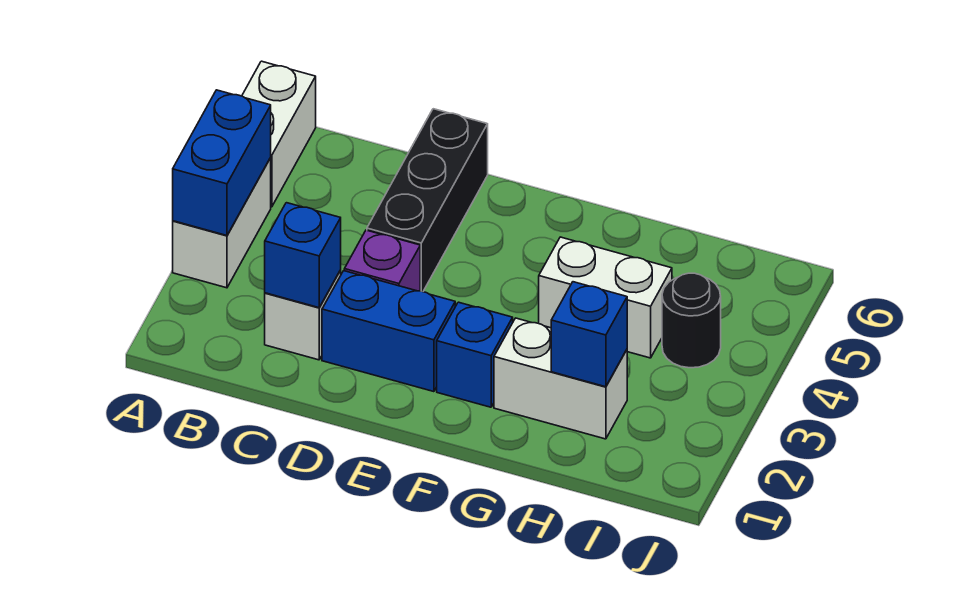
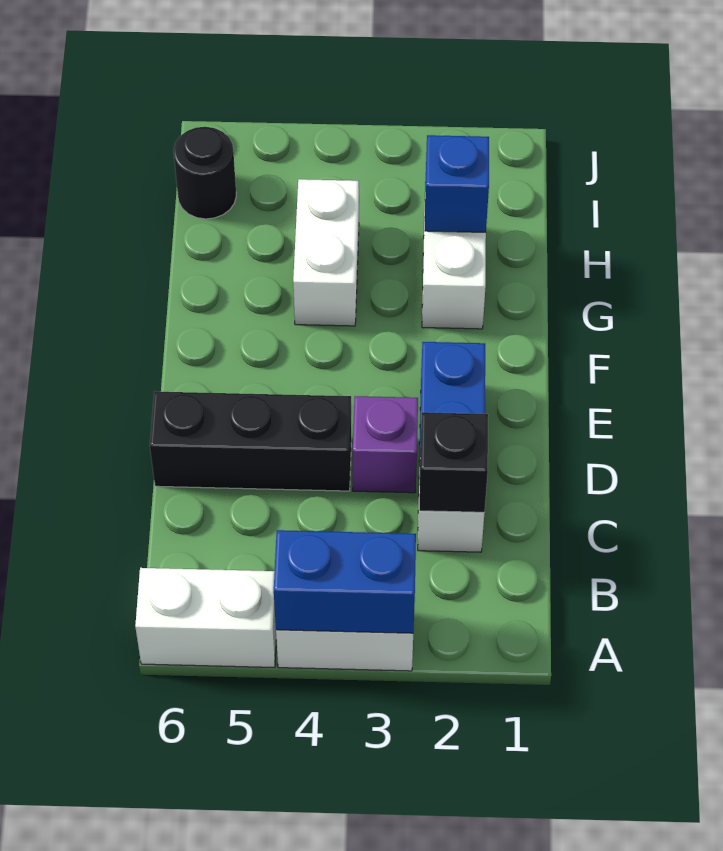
blue brick C2 level 2 -> black brick C2 level 2
blue brick F2 level 1 -> none
black round brick I4 level 1 -> black round brick I6 level 1

